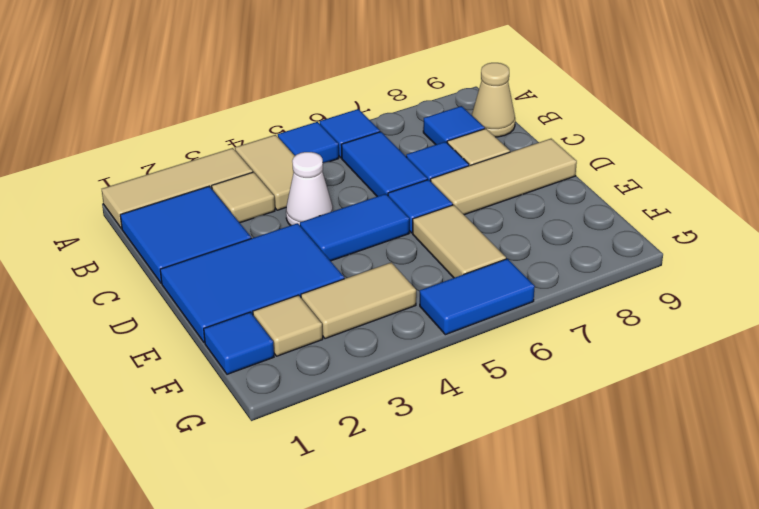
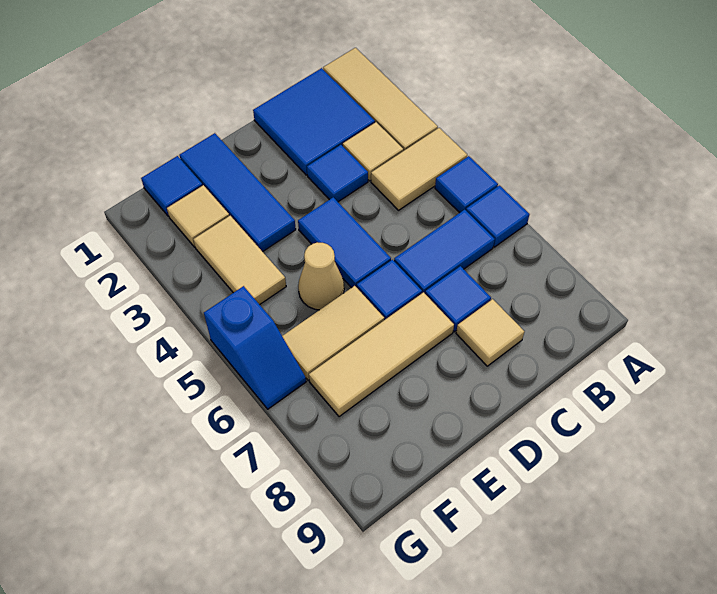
blue tile B8 level 1 -> blue tile C3 level 1
tan cone B9 level 1 -> tan cone E5 level 1
white cone C4 level 1 -> none
blue tile D1:E3 level 1 -> blue tile E1:E3 level 1
tan tile D7:D9 level 1 -> tan tile D7:F7 level 1
blue tile G5:G6 level 1 -> blue slope G5:G6 level 1 top 5

